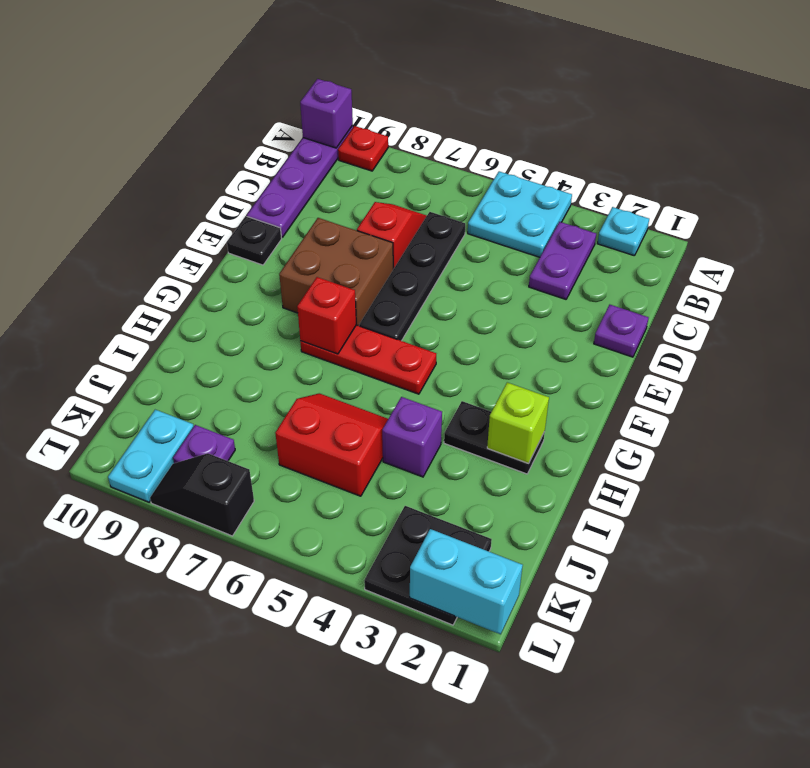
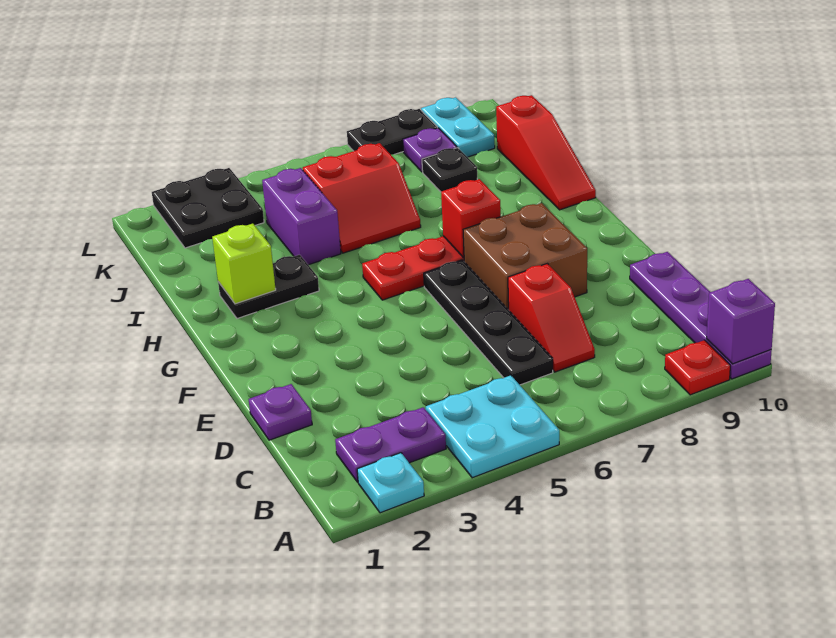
purple plate B3:C3 level 1 -> purple plate B2:B3 level 1
black plate E10 level 1 -> black plate J8 level 1
none -> red slope H10:J10 level 1 top J
purple brick I4 level 1 -> purple brick I4:J4 level 1
cyan brick L1:L2 level 2 -> none
black slope L7:L8 level 1 top 7 -> black plate L7:L8 level 1

